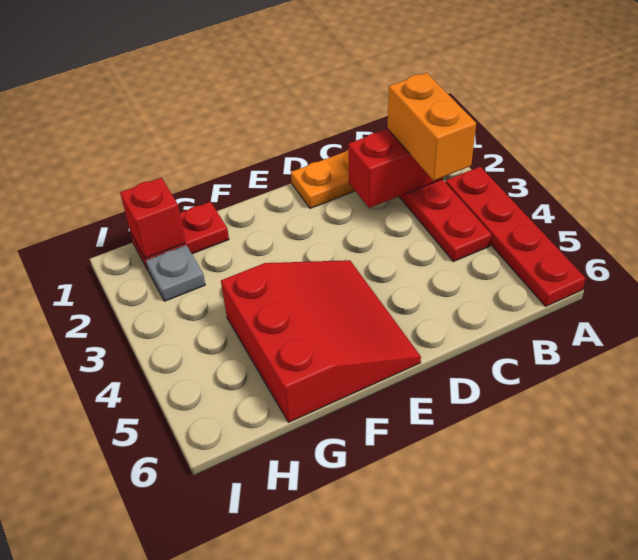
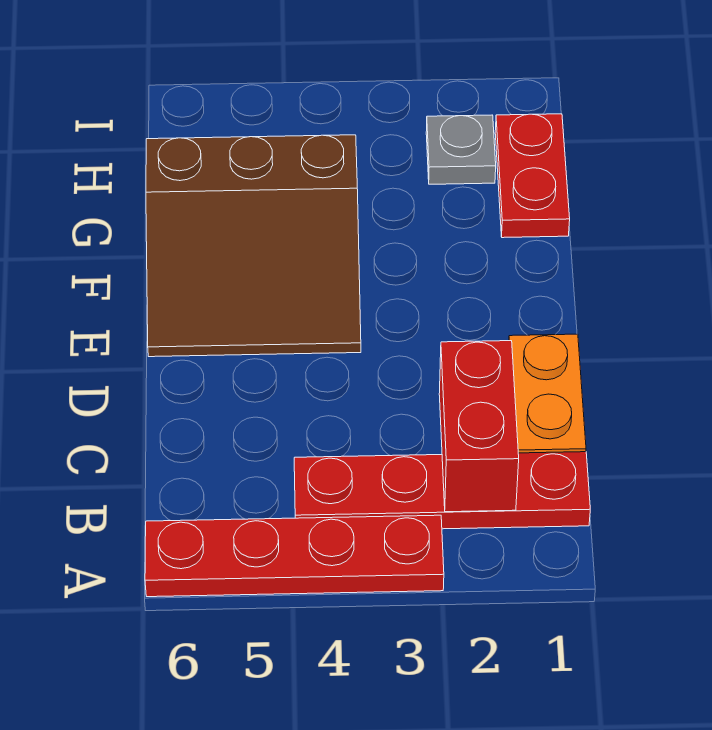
orange brick B2:B3 level 3 -> none
red slope E4:G6 level 1 top G -> brown slope E4:G6 level 1 top G
red brick H1 level 2 -> none

